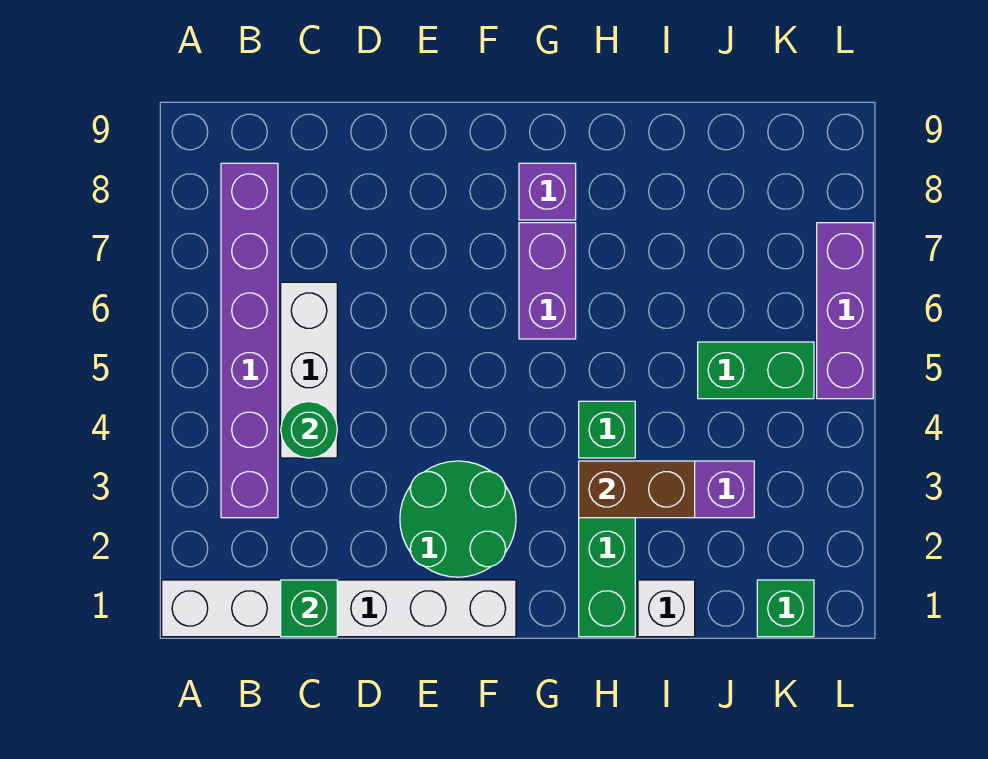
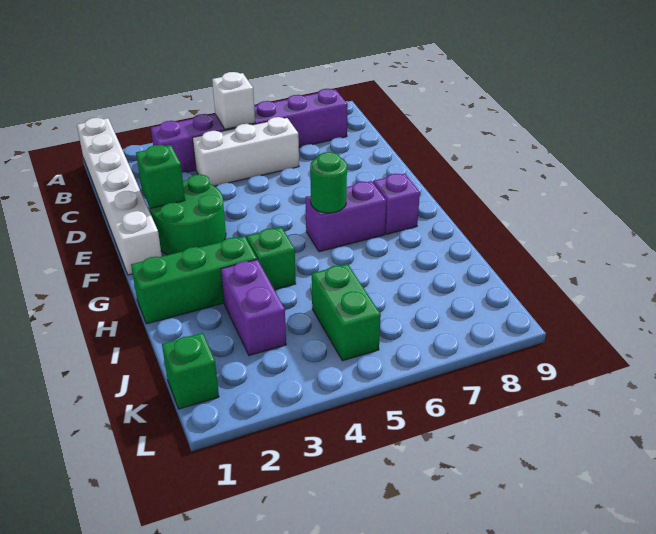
green brick C1 level 2 -> green brick E2 level 2
green round brick C4 level 2 -> green round brick G6 level 2
brown brick H3:I3 level 2 -> none
white brick I1 level 1 -> white brick B5 level 2
purple brick L5:L7 level 1 -> none

